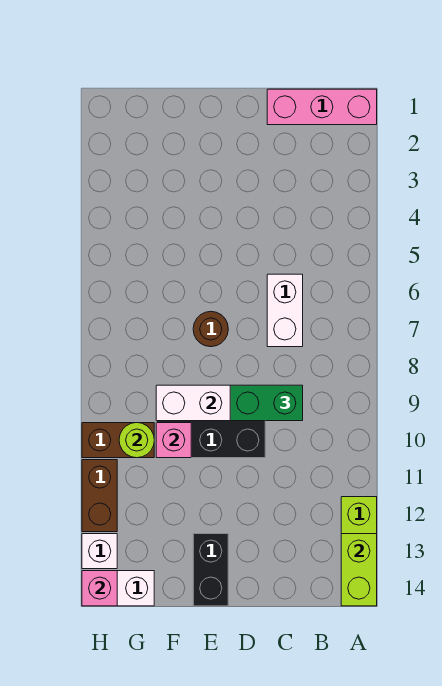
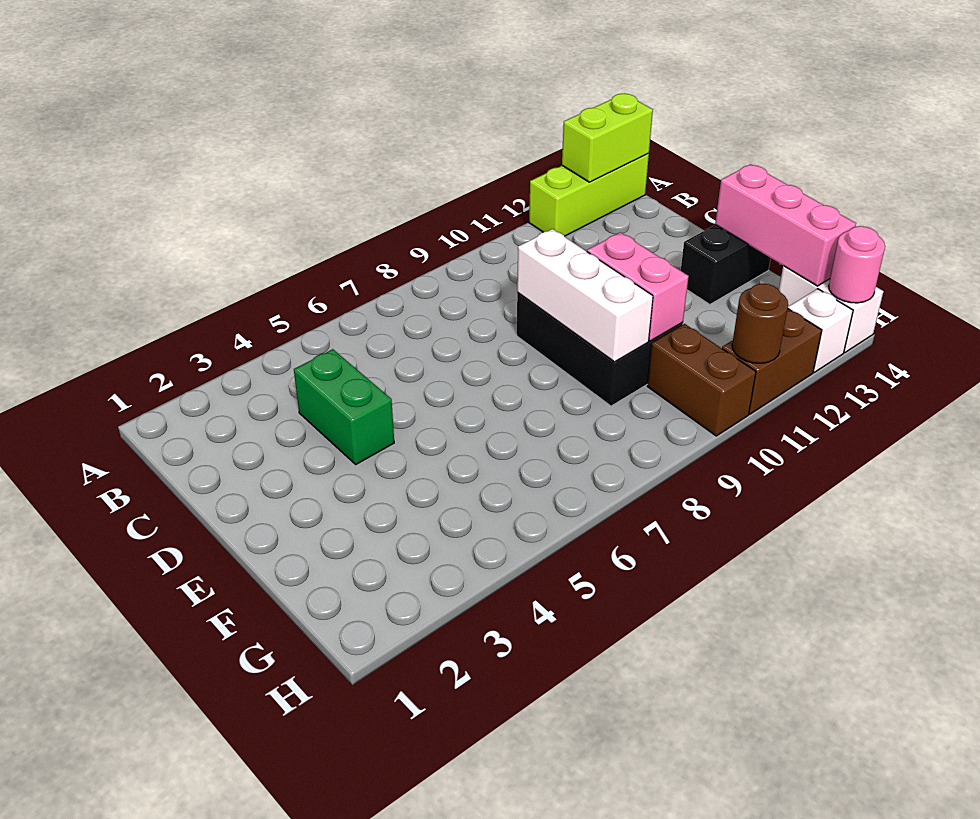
pink brick A1:C1 level 1 -> pink brick E14:G14 level 2
white brick C6:C7 level 1 -> none
green brick C9:D9 level 3 -> green brick C4:D4 level 1
brown round brick E7 level 1 -> brown round brick H11 level 2
pink brick F10 level 2 -> pink brick E10:F10 level 2
lime round brick G10 level 2 -> none
pink brick H14 level 2 -> pink round brick H14 level 2

